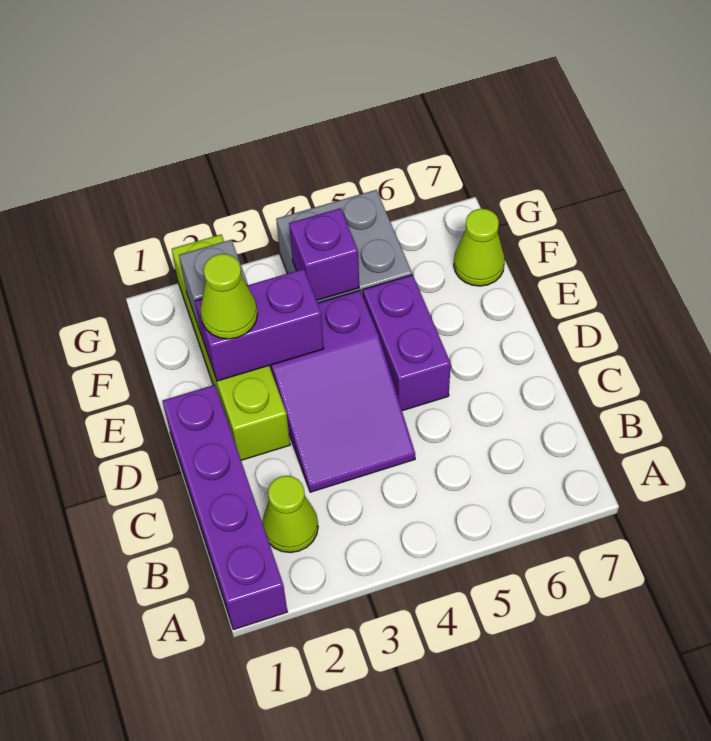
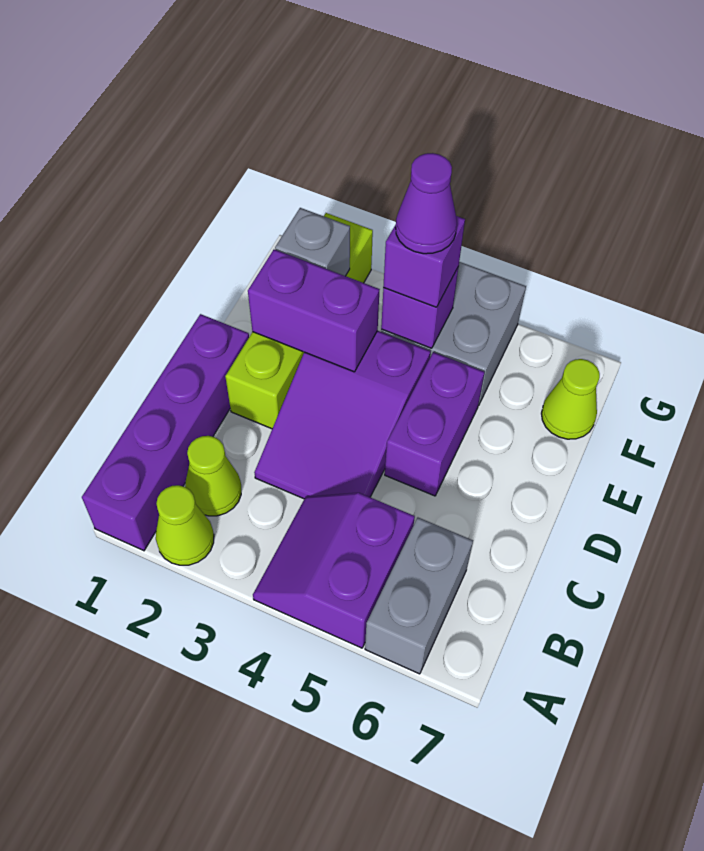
none -> purple slope A4:B5 level 1 top 5
none -> grey brick A6:B6 level 1
lime cone E2 level 3 -> lime cone A2 level 1
none -> purple brick F4 level 3
none -> purple cone F4 level 4

